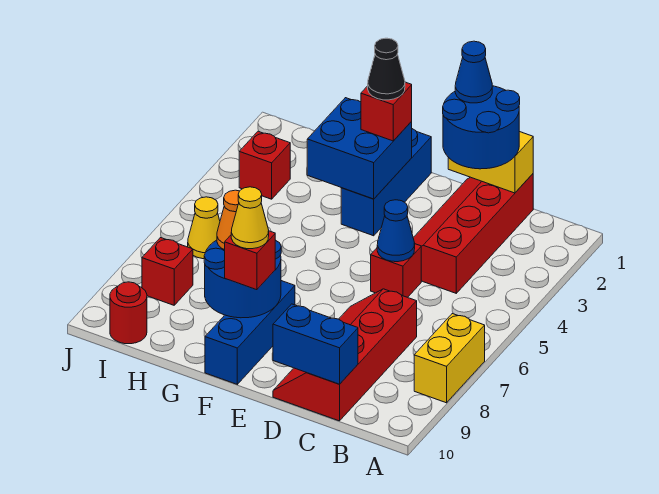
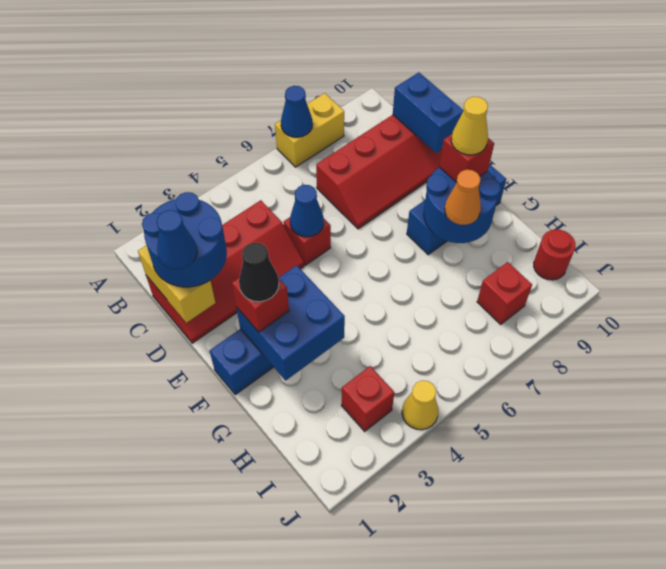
none -> blue cone A7 level 2
yellow cone I6 level 1 -> yellow cone J4 level 1

